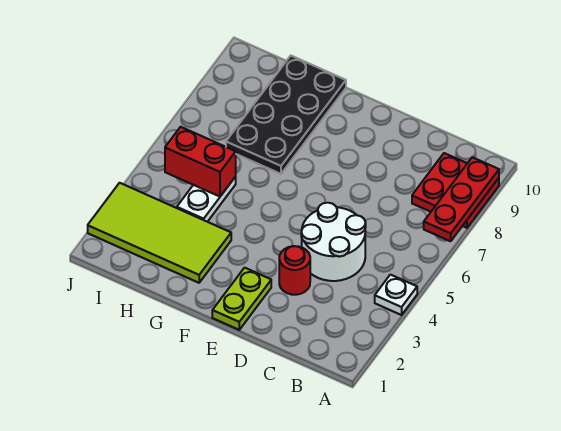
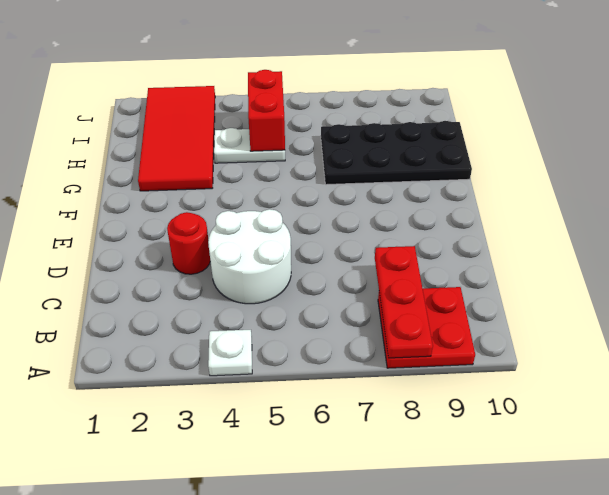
red plate A7:A9 level 2 -> red plate A8:C8 level 2
lime plate E1:E2 level 1 -> none
lime tile G2:J3 level 1 -> red tile G2:J3 level 1

